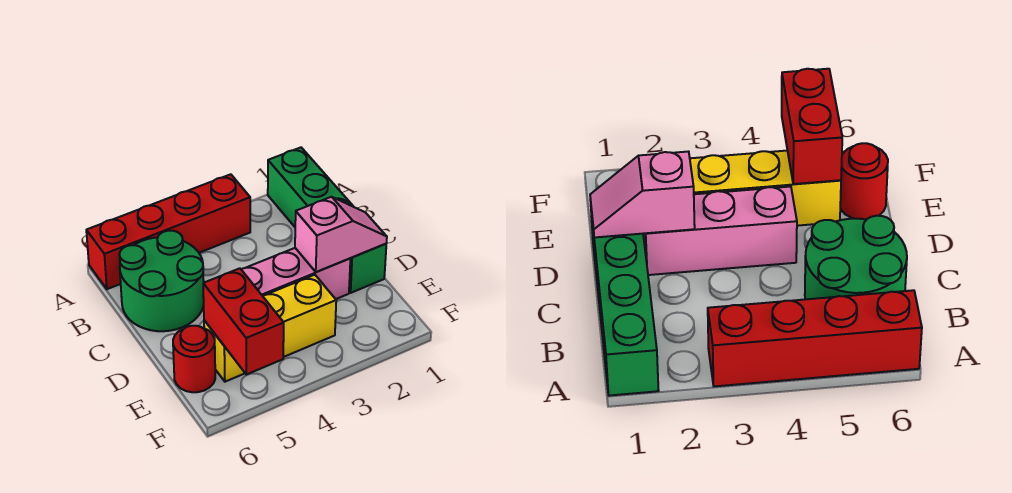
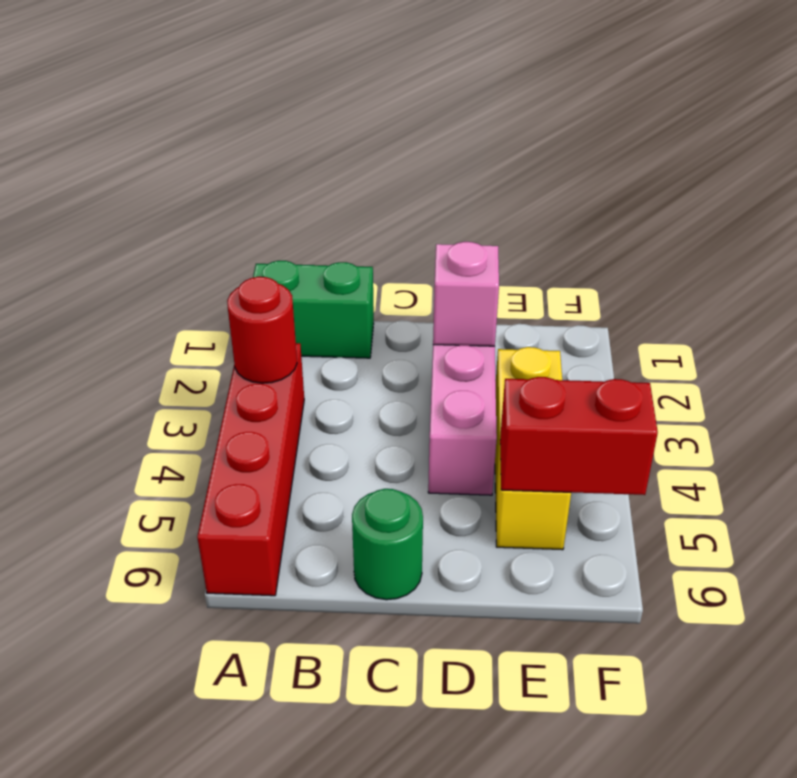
green brick A1:D1 level 1 -> green brick A1:B1 level 1
green round brick B5:C6 level 1 -> green round brick C6 level 1
red round brick E6 level 1 -> red round brick A3 level 2

